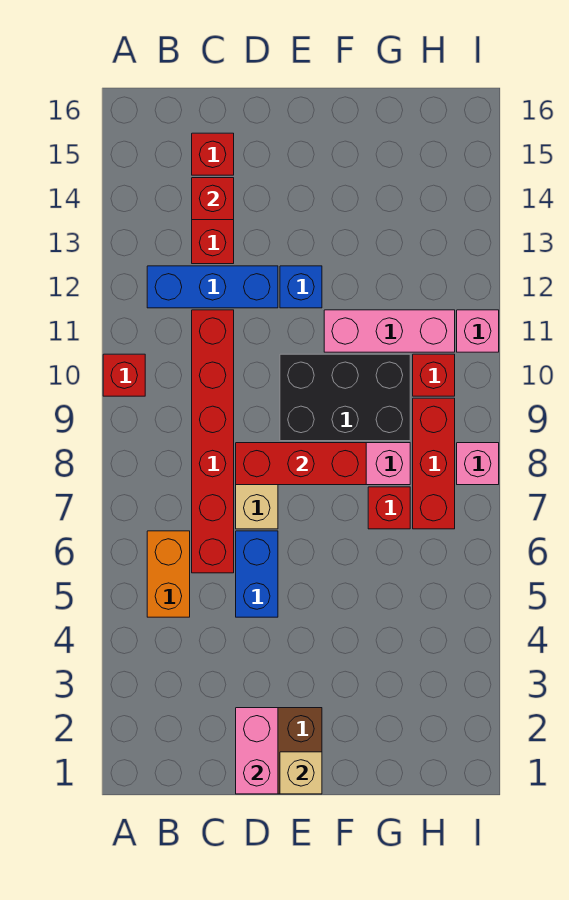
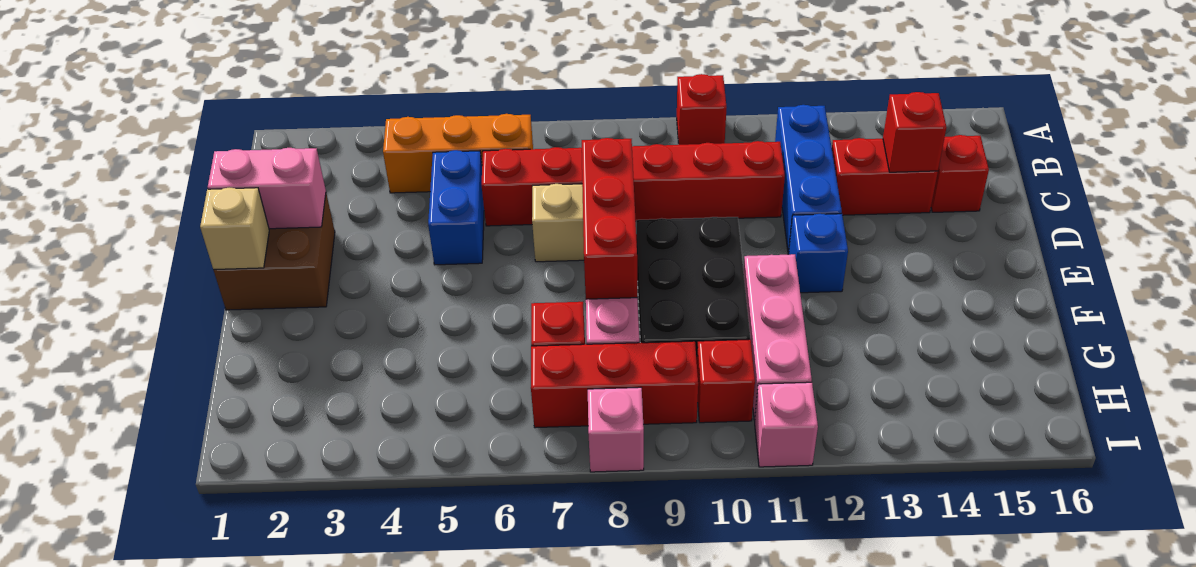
orange brick B5:B6 level 1 -> orange brick B4:B6 level 1
blue brick D5:D6 level 1 -> blue brick C5:D5 level 1

